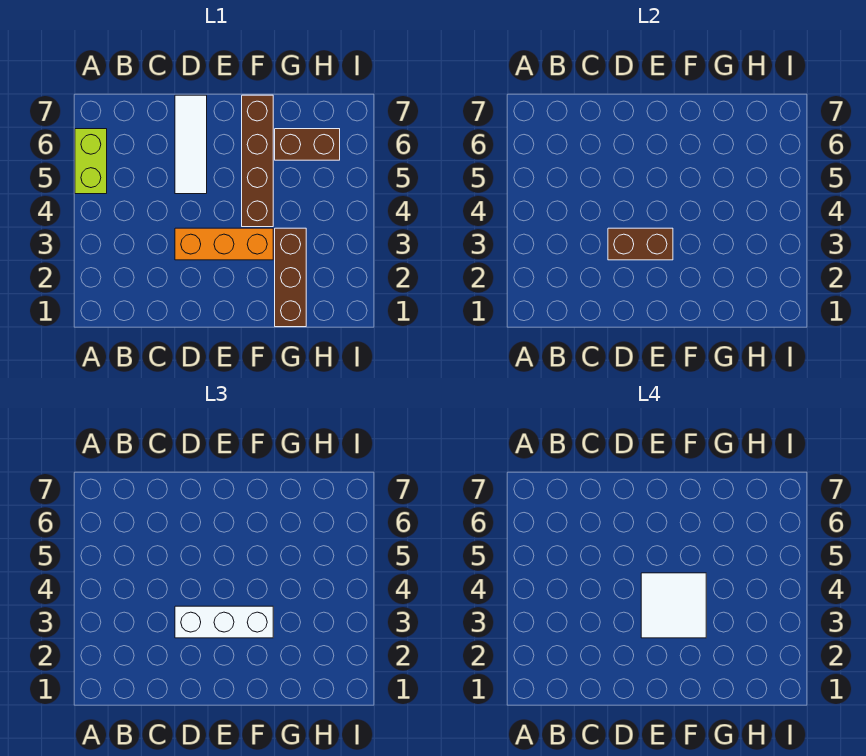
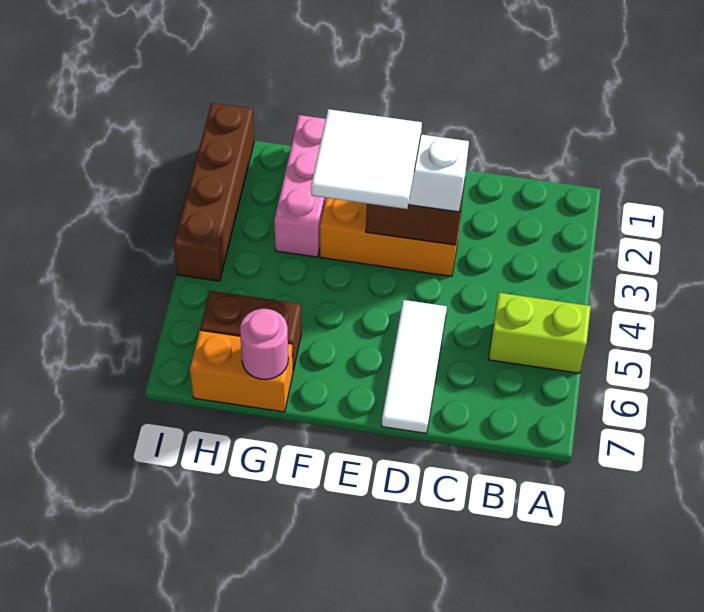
lime brick A5:A6 level 1 -> lime brick A5:B5 level 1
brown brick F4:F7 level 1 -> brown brick I1:I4 level 1
brown brick G1:G3 level 1 -> pink brick G1:G3 level 1
none -> orange brick G7:H7 level 1
none -> pink round brick G7 level 2

